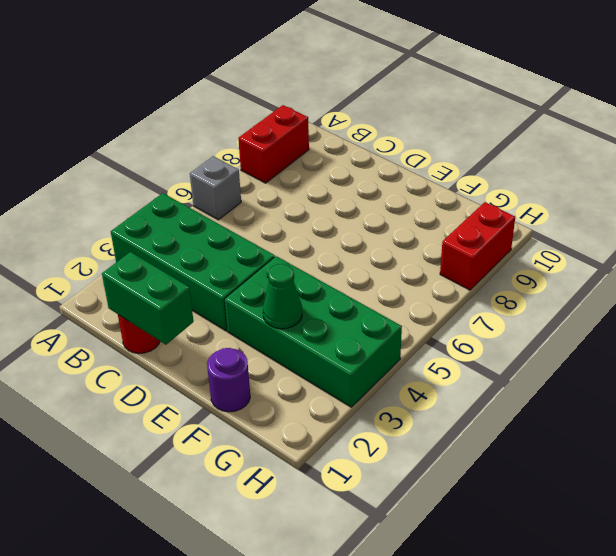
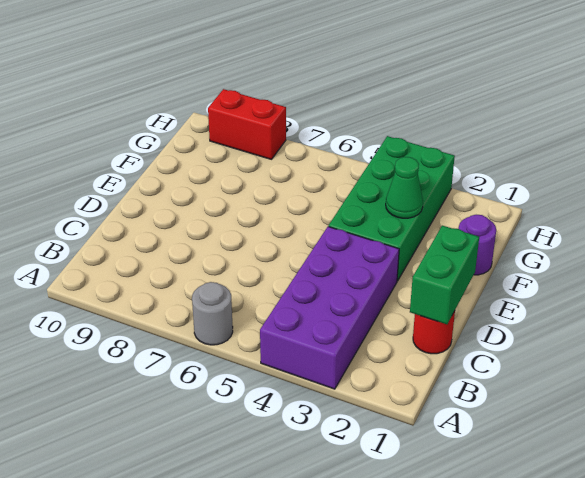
green brick A3:D4 level 1 -> purple brick A3:D4 level 1
grey brick A6 level 1 -> grey round brick A6 level 1
red brick A8:A9 level 1 -> none

